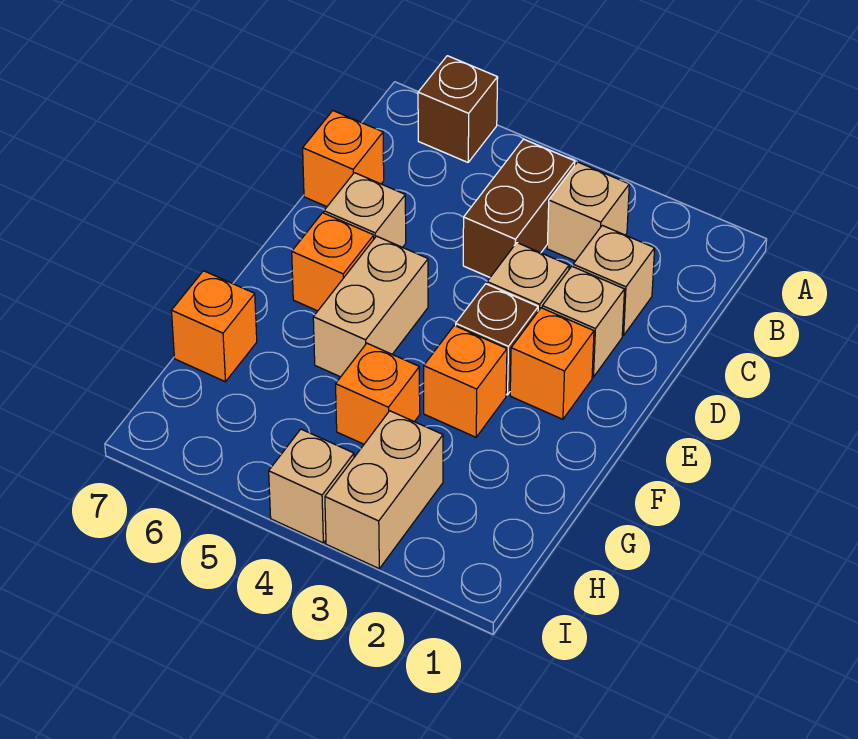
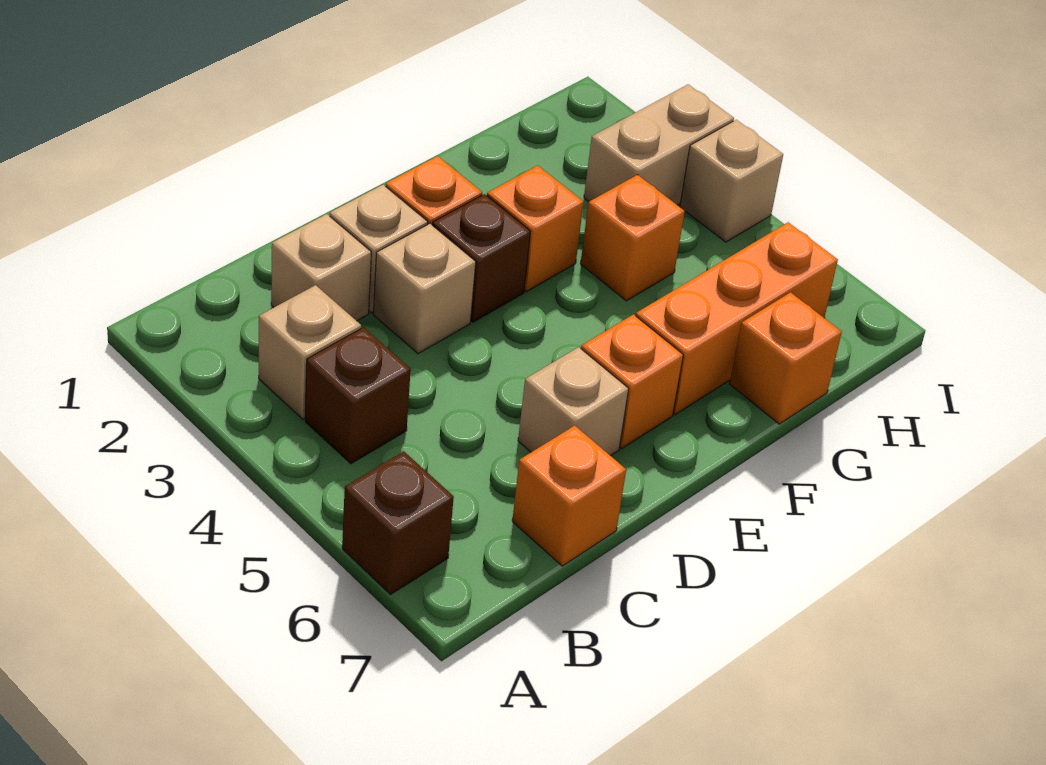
brown brick B4:C4 level 1 -> brown brick B4 level 1
tan brick E5:F5 level 1 -> none
none -> orange brick F6:H6 level 1

